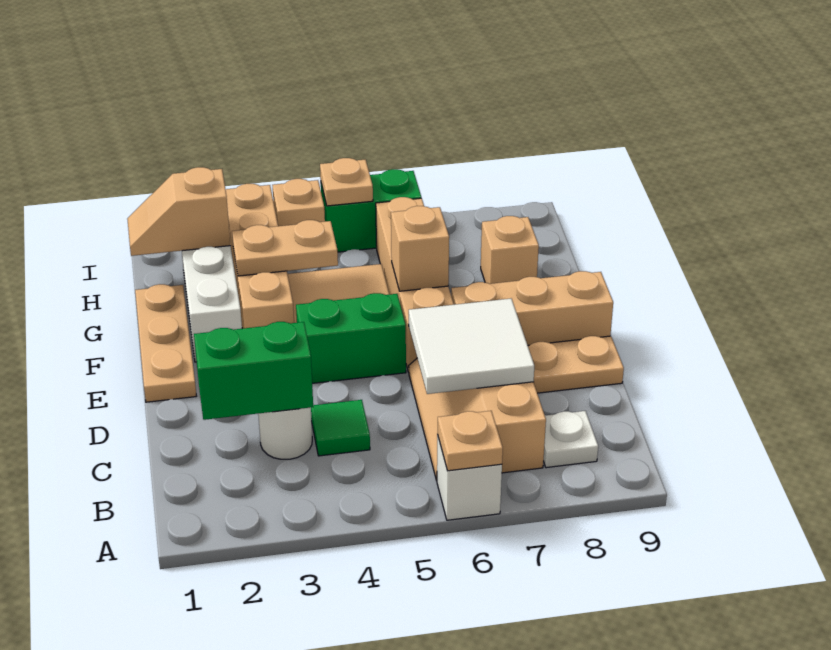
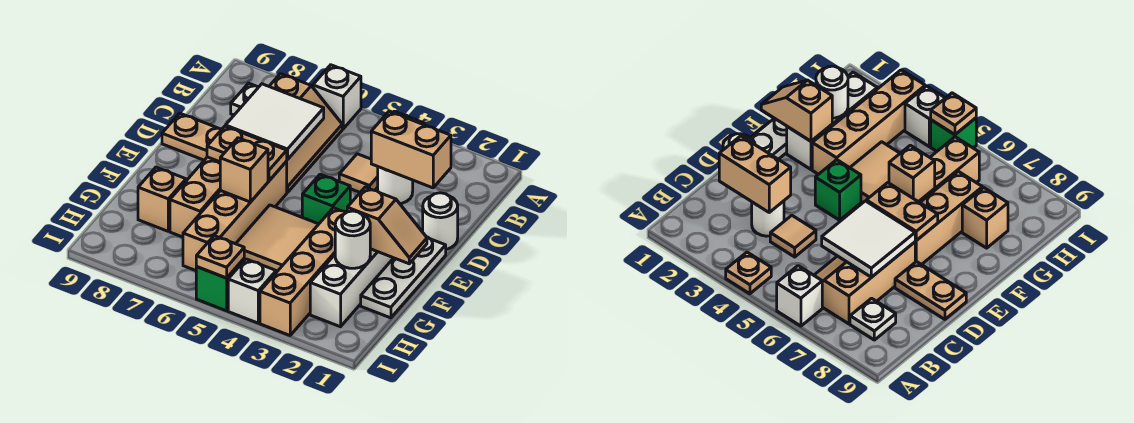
tan plate A6 level 2 -> tan plate A4 level 1
green brick C2:C3 level 2 -> tan brick C2:C3 level 2
green tile C4 level 1 -> tan tile C4 level 1
none -> white round brick D1 level 1
tan plate E1:G1 level 1 -> white plate E1:G1 level 1
green brick E4:E5 level 1 -> green brick E4 level 1
tan brick E7:E9 level 1 -> tan brick E7:G7 level 1
none -> white round brick G2 level 2
tan plate G3:G4 level 2 -> tan plate E6:E7 level 2
tan slope H1:H2 level 2 top 2 -> tan slope F1:F2 level 2 top 2
tan brick I4 level 1 -> white brick I4 level 1
green brick I5:I6 level 1 -> green brick I5 level 1

